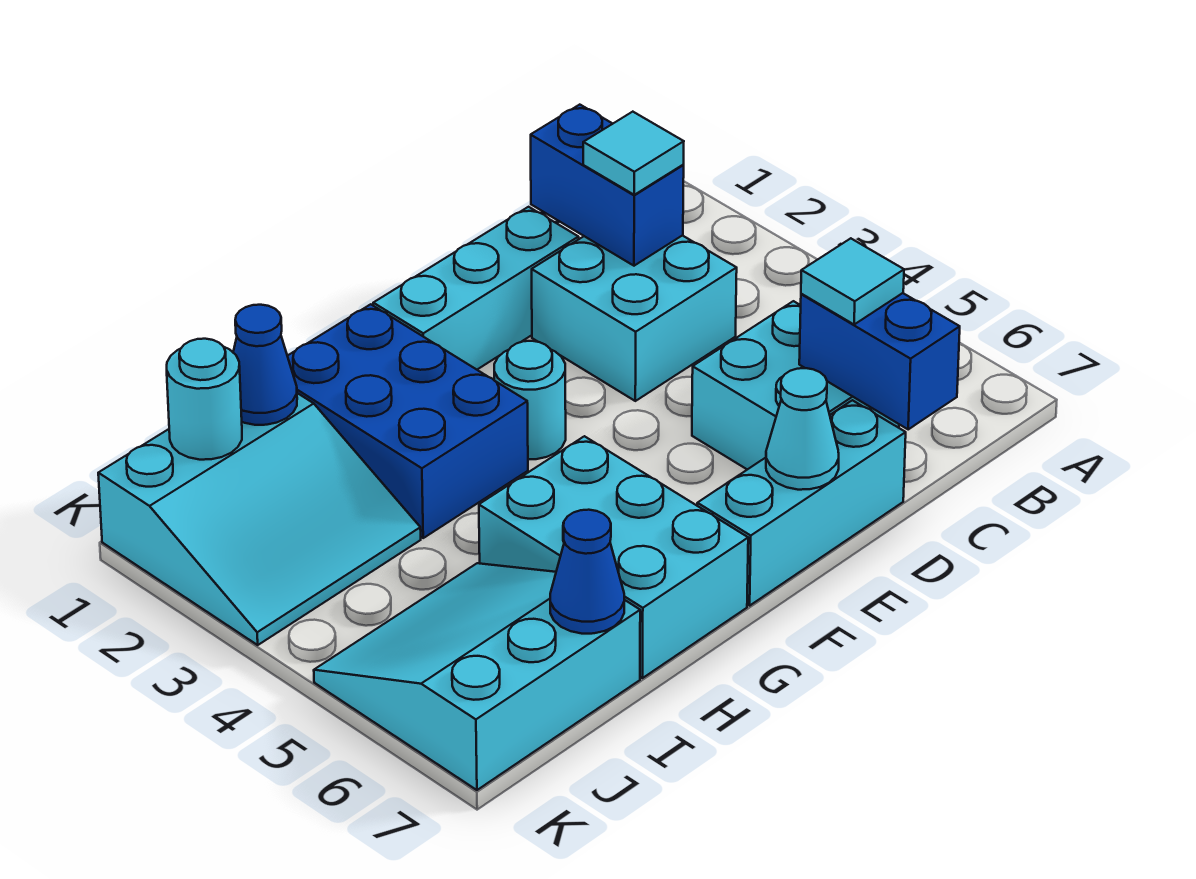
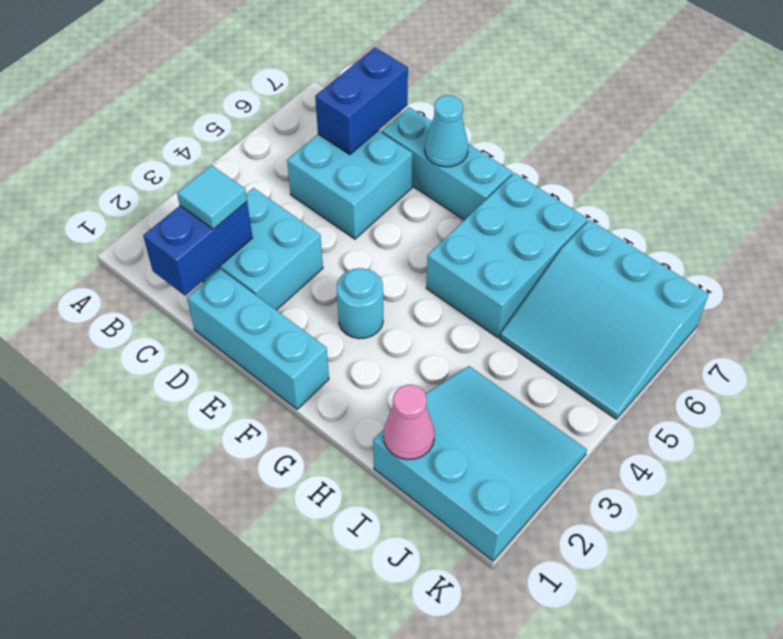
cyan tile C6 level 3 -> none
blue brick G1:H3 level 1 -> none
blue cone I1 level 2 -> pink cone I1 level 2
blue cone I7 level 2 -> none
cyan round brick J1 level 2 -> none

